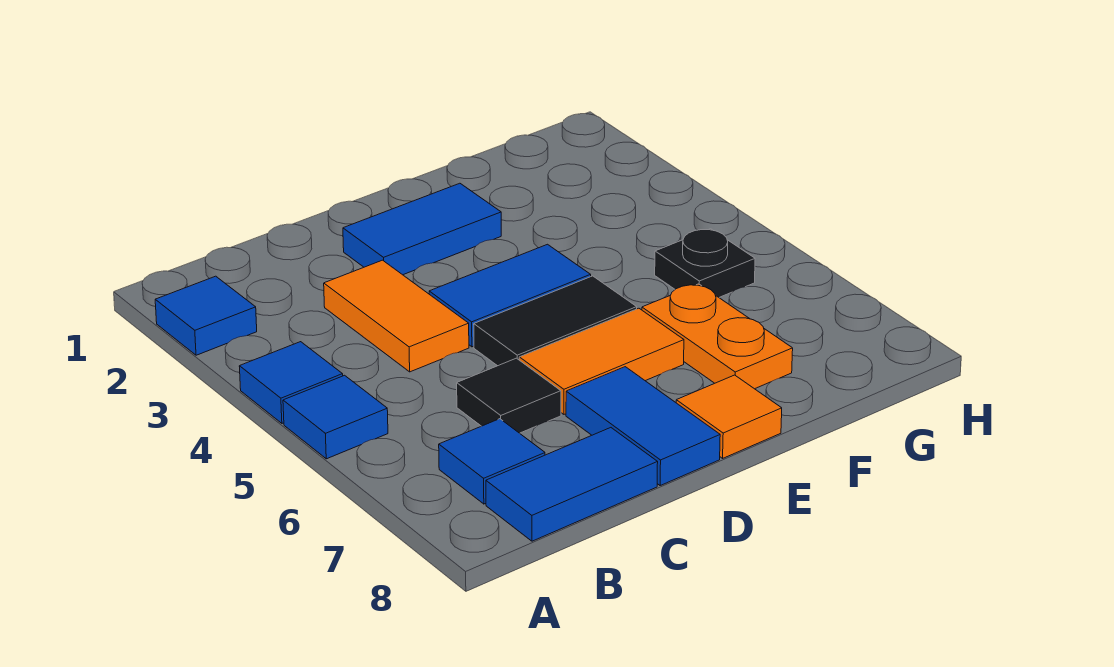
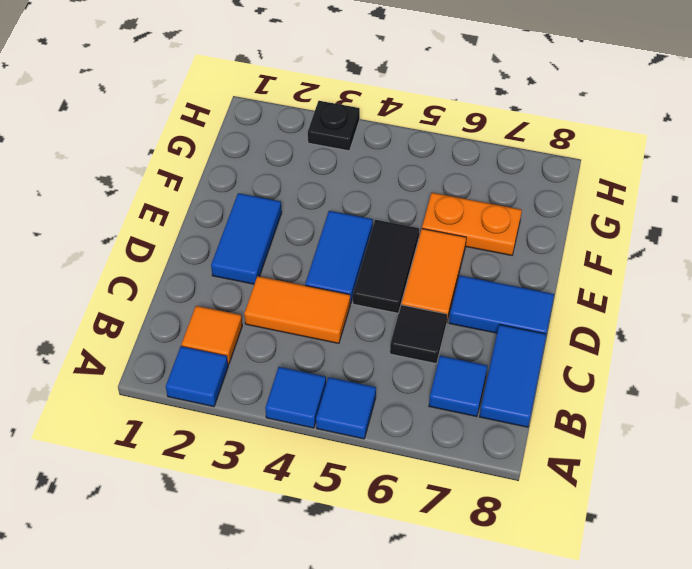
orange tile E8 level 1 -> orange tile B2 level 1
black plate G5 level 1 -> black plate H3 level 1

